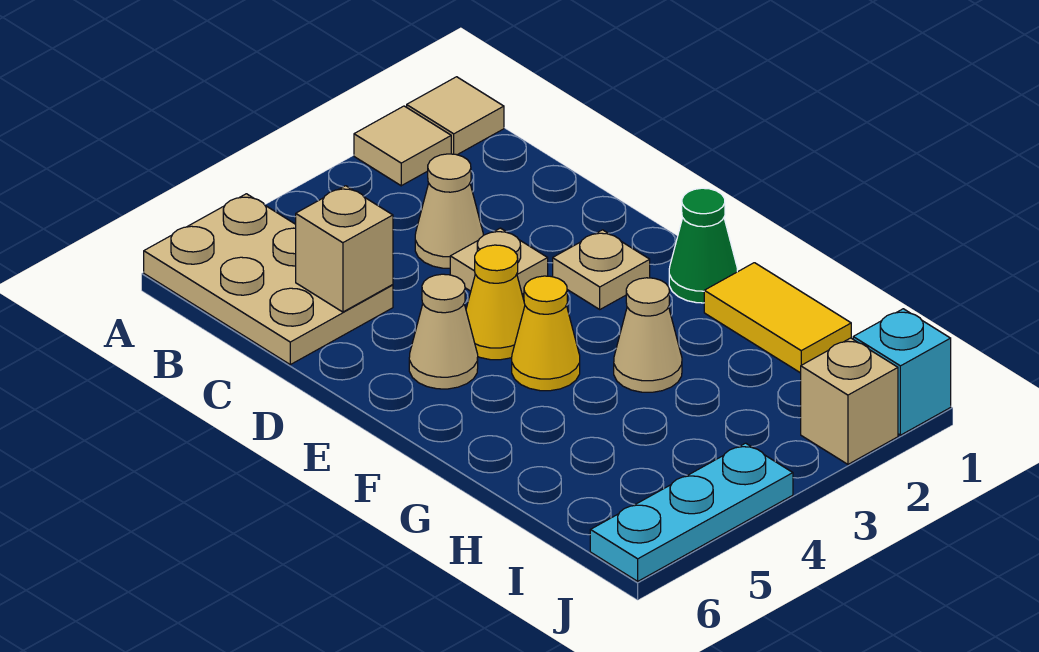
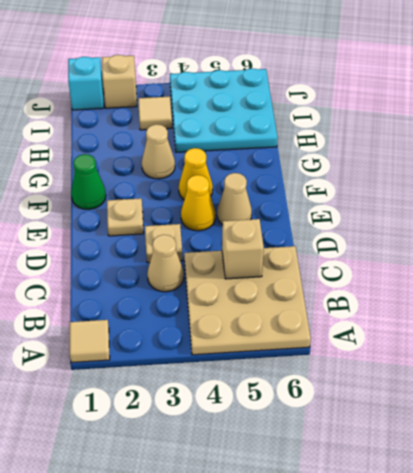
tan tile A2 level 1 -> tan tile I3 level 1
tan plate A5:C6 level 1 -> tan plate A4:C6 level 1
yellow tile G1:H1 level 1 -> none
cyan plate J4:J6 level 1 -> cyan plate H4:J6 level 1

